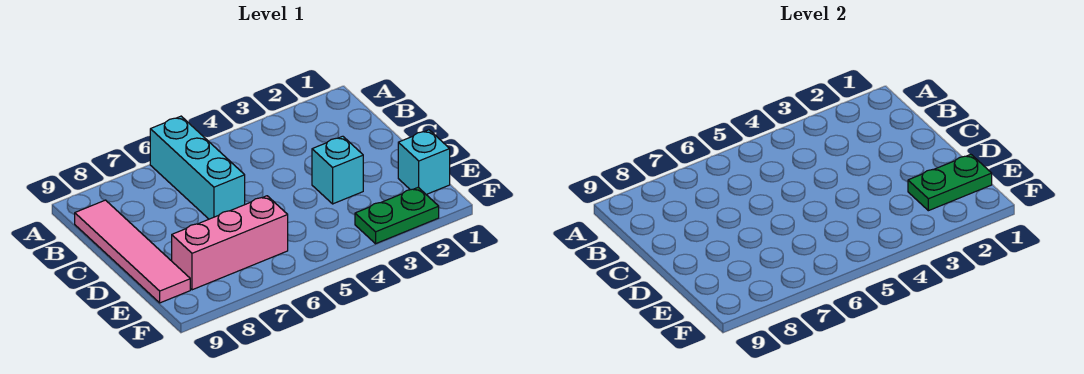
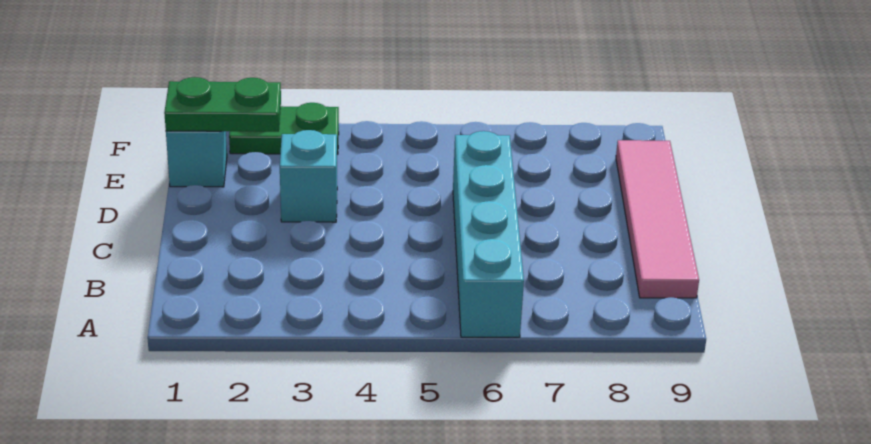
cyan brick A6:C6 level 1 -> cyan brick A6:D6 level 1
pink brick E6:E8 level 1 -> none

